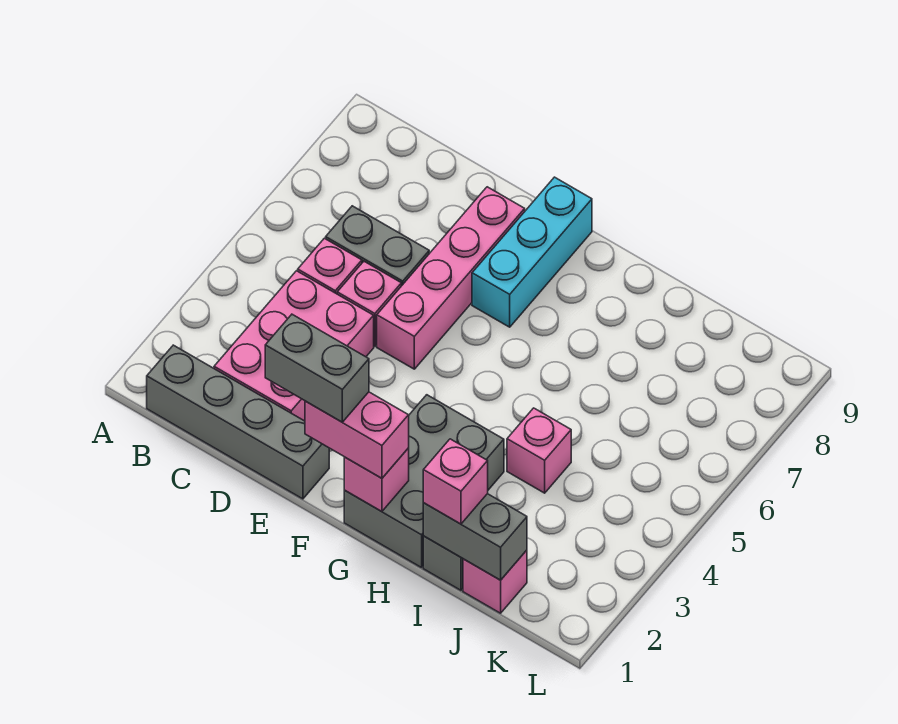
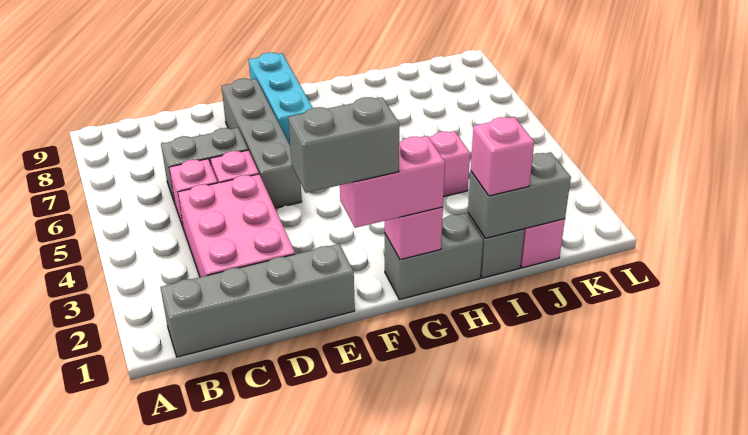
pink brick E5:E8 level 1 -> grey brick E5:E8 level 1
grey brick G1:H3 level 1 -> grey brick G1:H1 level 1

